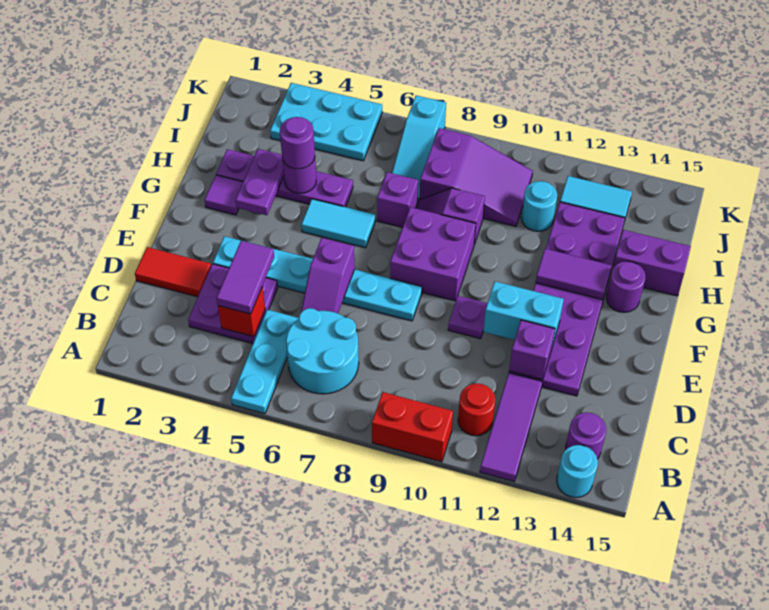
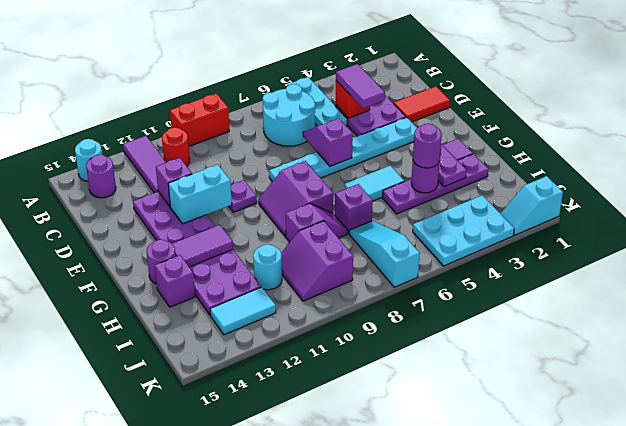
purple brick F8:G9 level 1 -> purple slope F8:G9 level 1 top 8
purple brick H14:H15 level 1 -> purple brick H14 level 1
purple slope I8:J10 level 1 top 8 -> purple slope I9:J10 level 1 top 9
none -> cyan slope K1:K2 level 1 top 1

